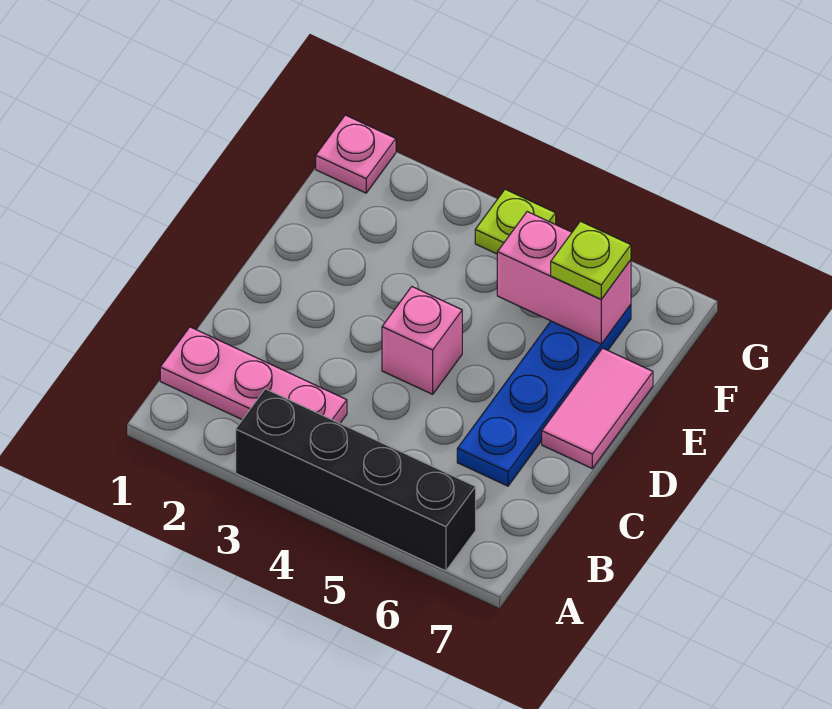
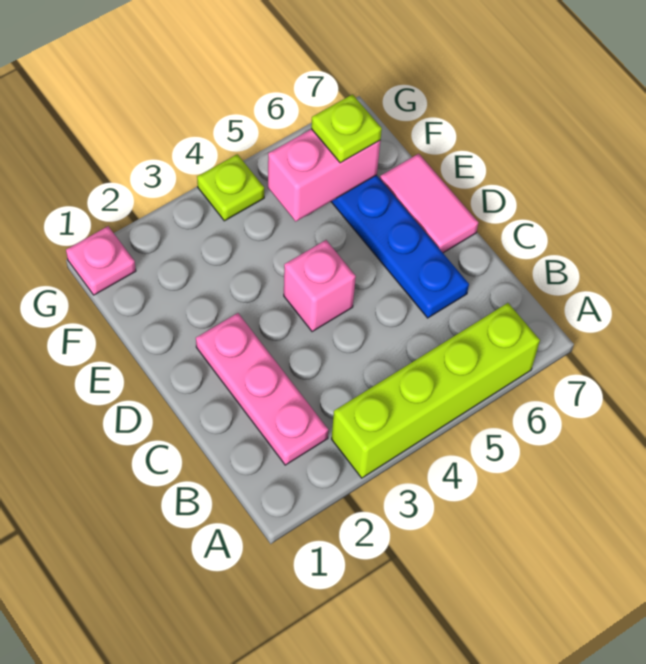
black brick A3:A6 level 1 -> lime brick A3:A6 level 1
pink plate B1:B3 level 1 -> pink plate B2:D2 level 1

